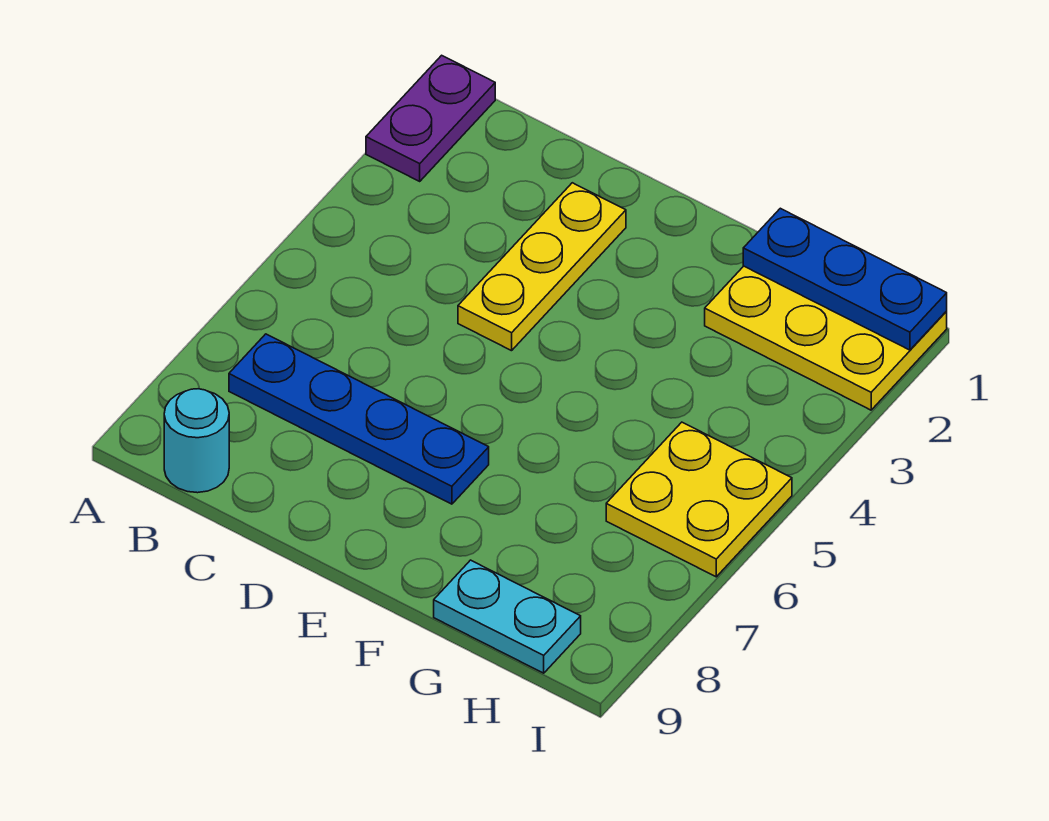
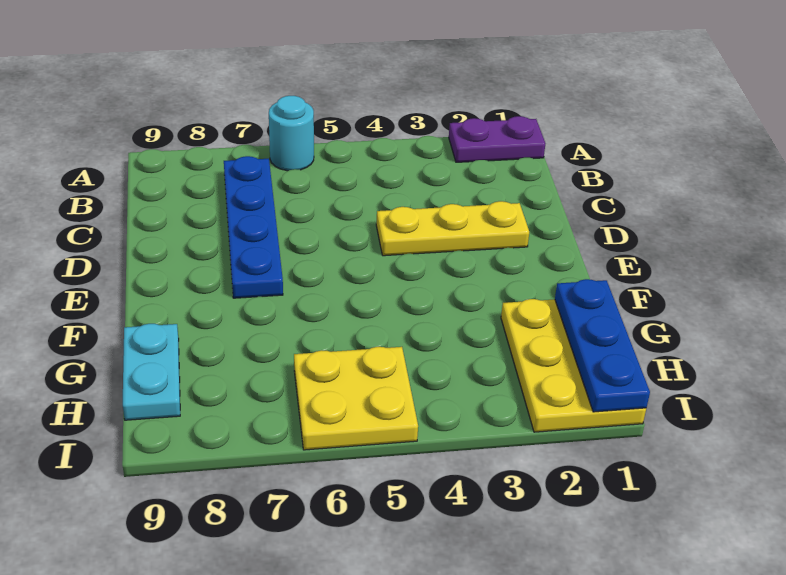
cyan round brick B9 level 1 -> cyan round brick A6 level 1

